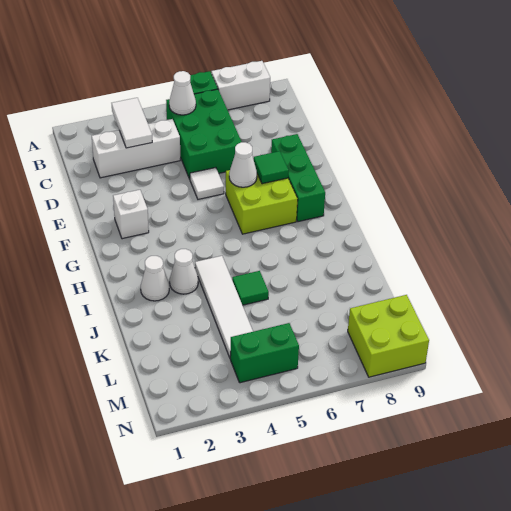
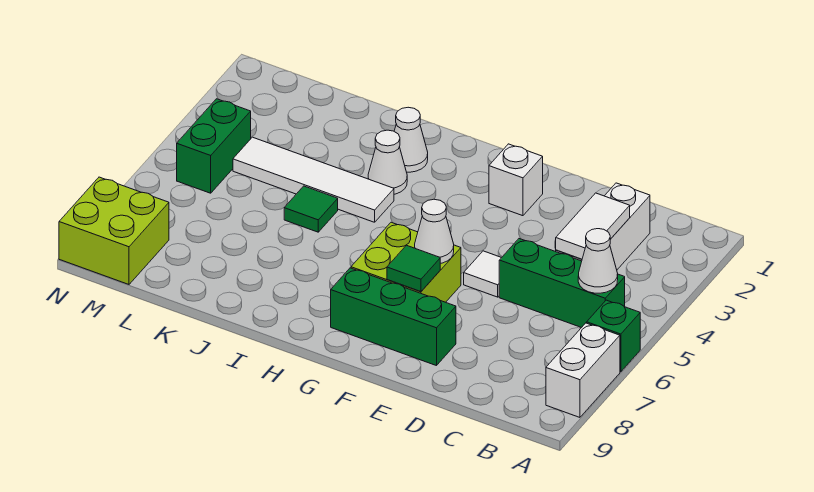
white tile B3:C3 level 2 -> white tile C3:C4 level 2
green brick B5:D6 level 1 -> green brick B5:D5 level 1

